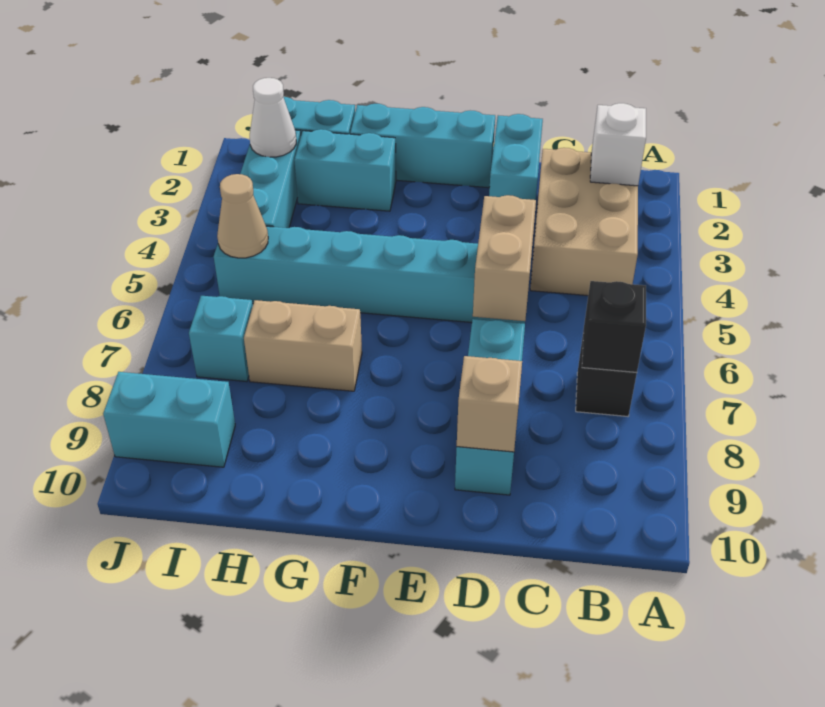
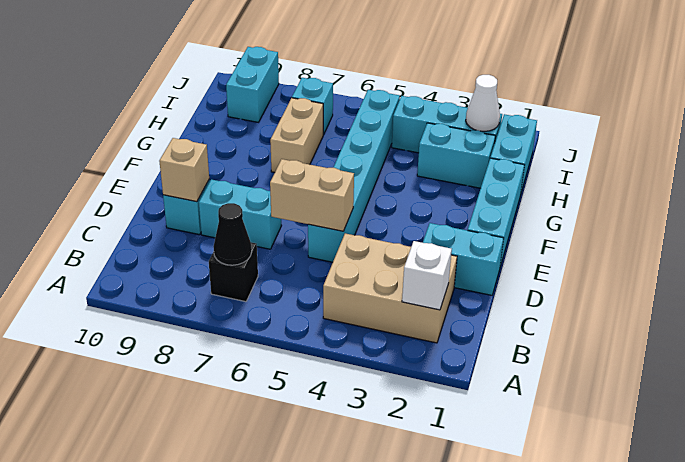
black brick B7 level 2 -> black cone B7 level 2
cyan brick G2:H2 level 1 -> cyan brick H2:H3 level 1
tan cone I5 level 2 -> none

